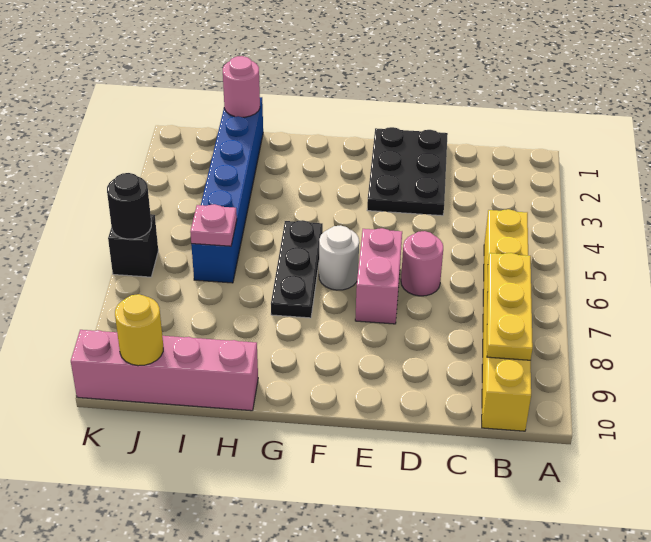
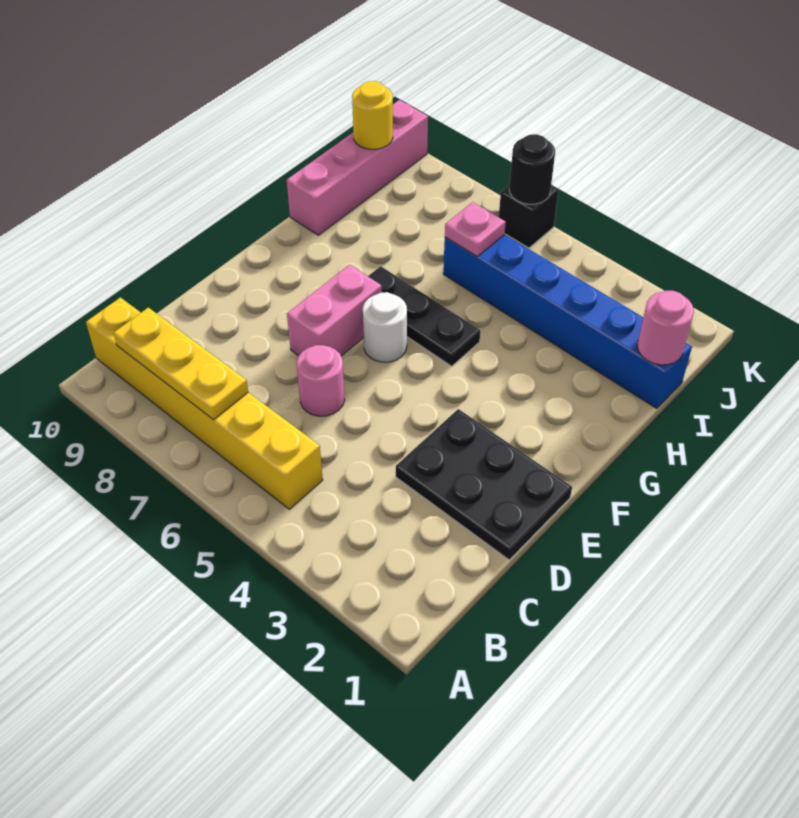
pink brick E6:E7 level 1 -> pink brick E7:F7 level 1

